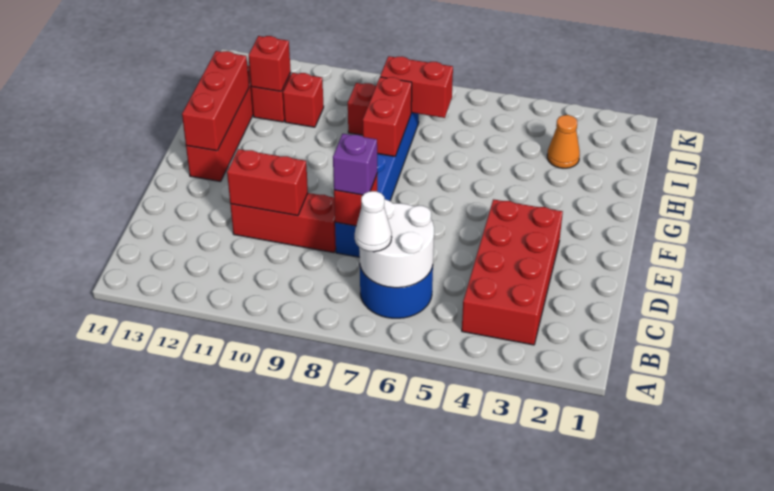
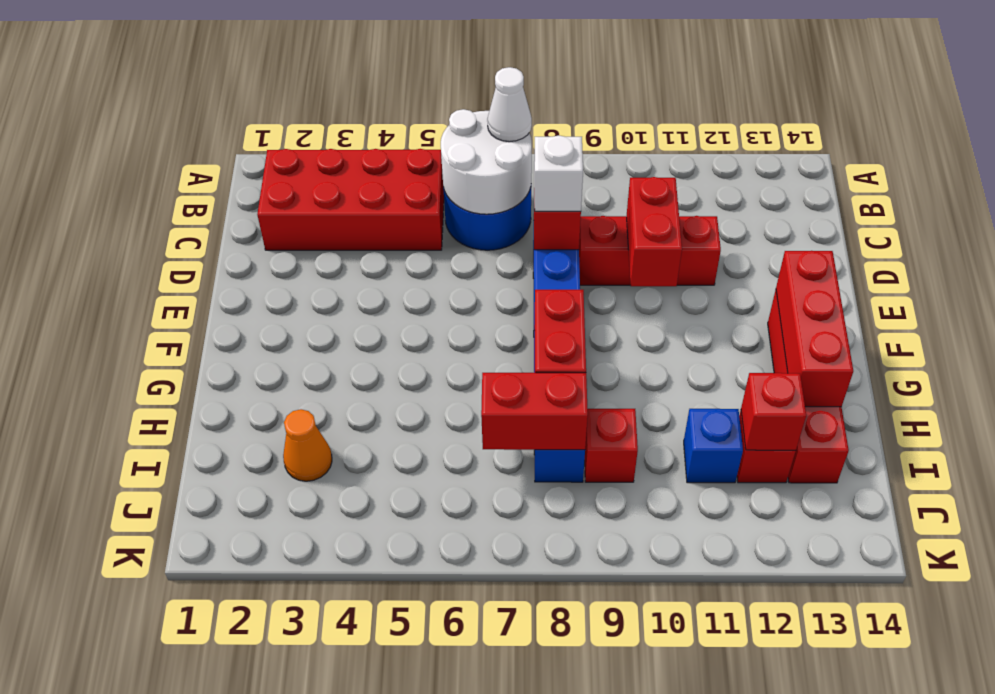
red brick B3:E4 level 1 -> red brick B2:C5 level 1
purple brick D8 level 3 -> white brick D8 level 3
red brick D10:D11 level 2 -> red brick D10:E10 level 2
red brick I11 level 1 -> blue brick I11 level 1

